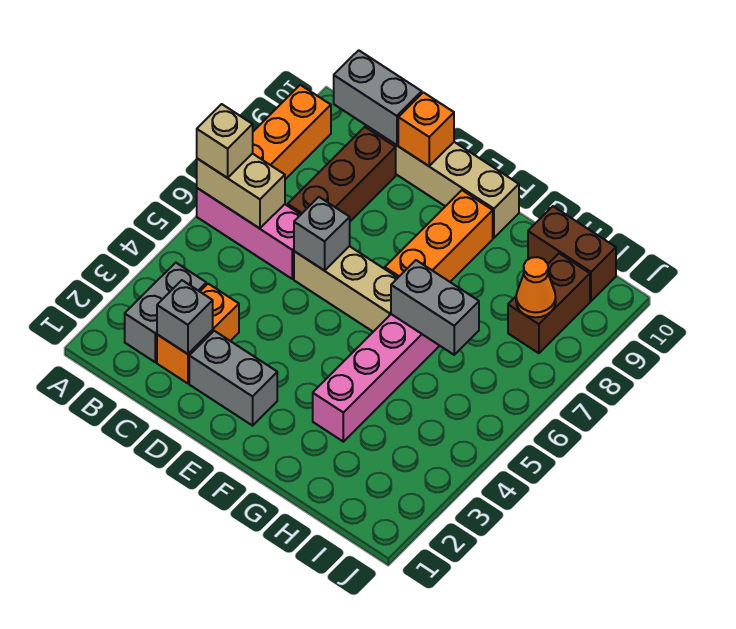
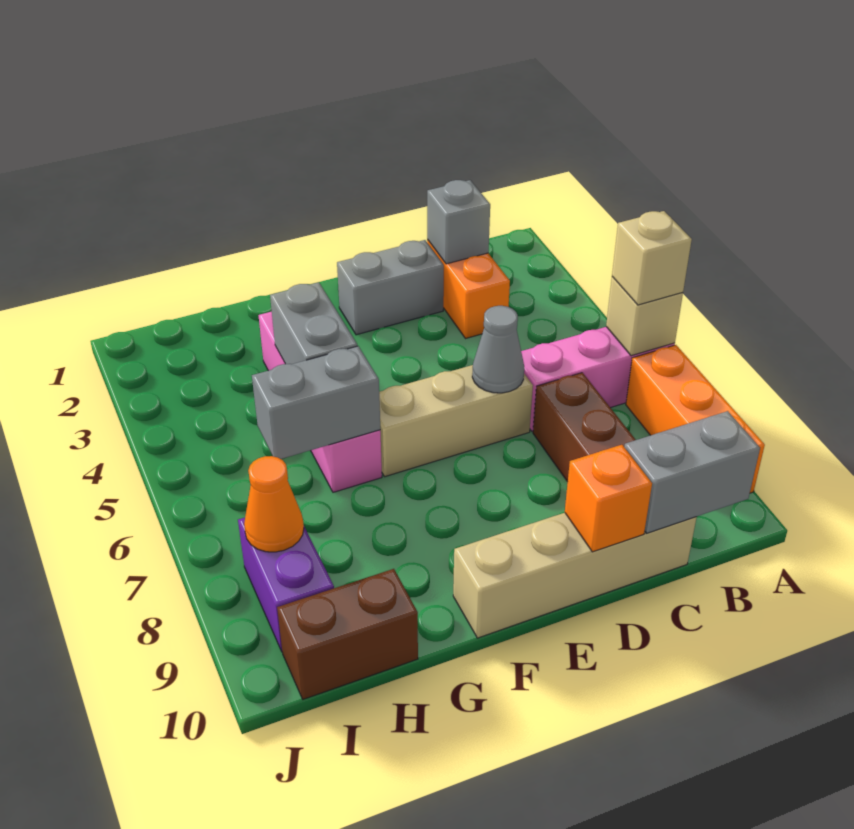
tan brick A6:B6 level 2 -> tan brick A6 level 2
grey brick B2:B3 level 1 -> grey brick G4:G5 level 2
grey brick D6 level 2 -> grey cone D6 level 2
orange brick F7:F9 level 1 -> none
brown brick I8:I9 level 1 -> purple brick I8:I9 level 1

